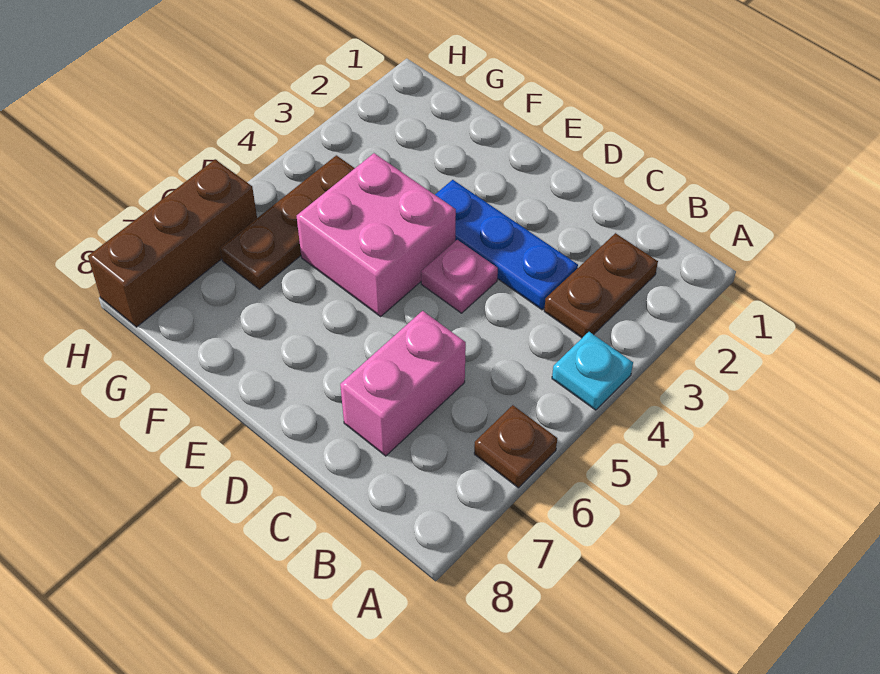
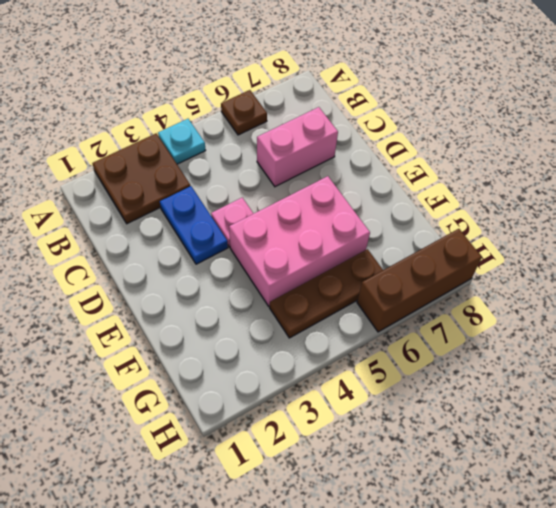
brown plate B2:B3 level 1 -> brown plate A2:B3 level 1
blue plate C3:E3 level 1 -> blue plate C3:D3 level 1
pink brick E4:F5 level 1 -> pink brick E4:F6 level 1

